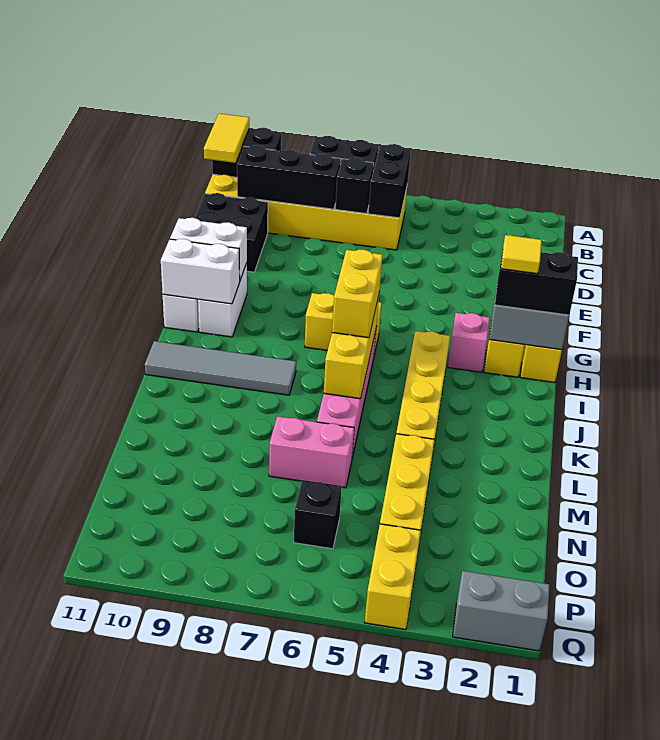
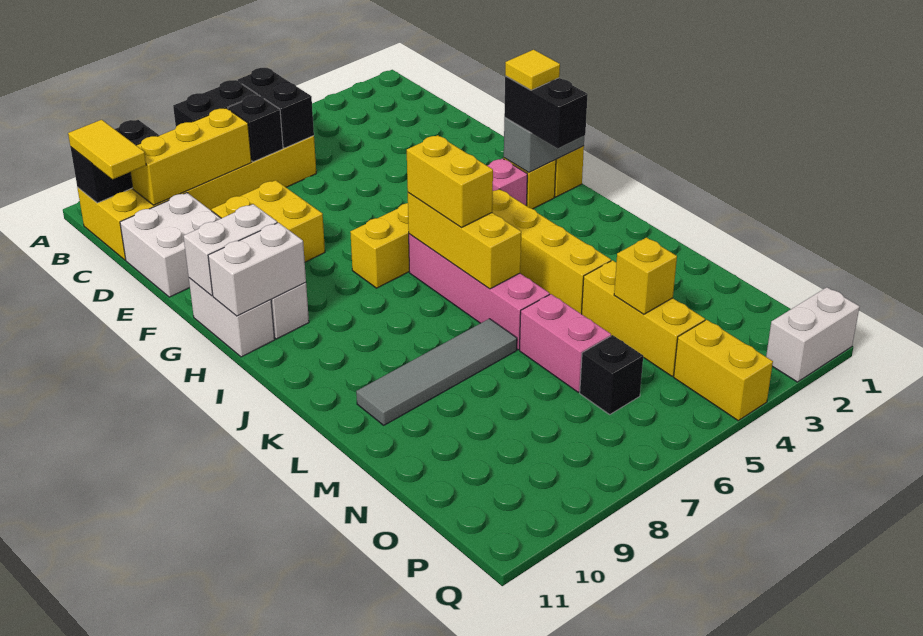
black brick C8:C10 level 2 -> yellow brick C8:C10 level 2
black brick D10:E11 level 1 -> white brick D10:E11 level 1
none -> yellow brick E8:F9 level 1
black brick H1:H2 level 3 -> black brick H2:I2 level 3
grey tile J8:J11 level 1 -> grey tile L7:L10 level 1
pink brick M6:M7 level 1 -> pink brick M6:N6 level 1
none -> yellow brick N4 level 2
grey brick Q1:Q2 level 1 -> white brick Q1:Q2 level 1

